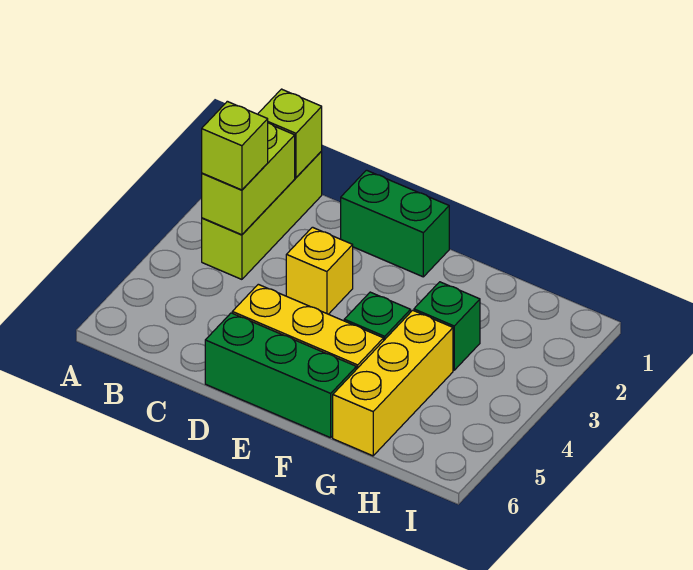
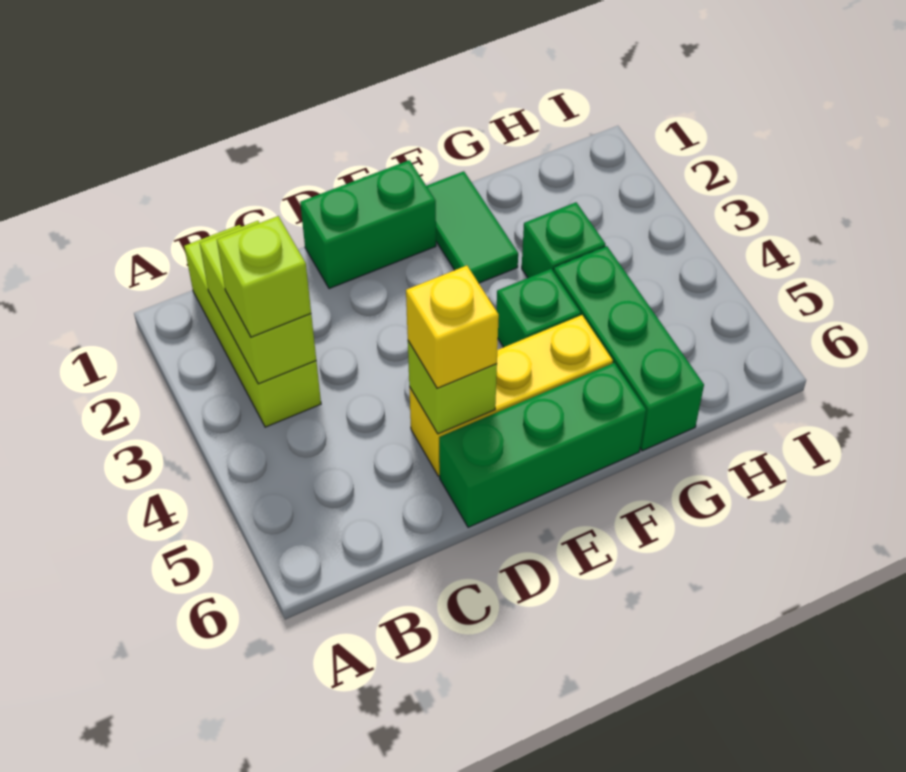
lime brick B1 level 2 -> lime brick D5 level 2
yellow brick D3 level 1 -> yellow brick D5 level 3
none -> green tile F1:F2 level 1
yellow brick G4:G6 level 1 -> green brick G4:G6 level 1

